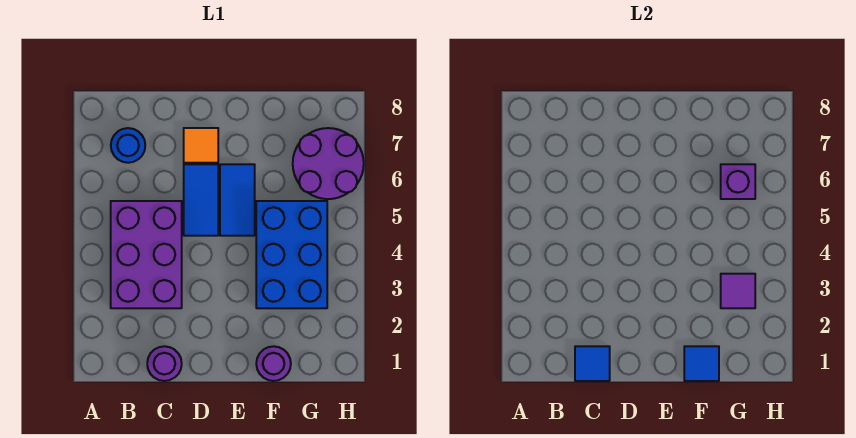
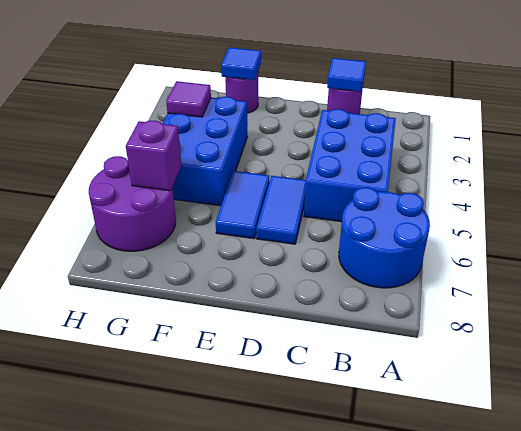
purple brick B3:C5 level 1 -> blue brick B3:C5 level 1
blue round brick B7 level 1 -> blue round brick A6:B7 level 1
orange tile D7 level 1 -> none

